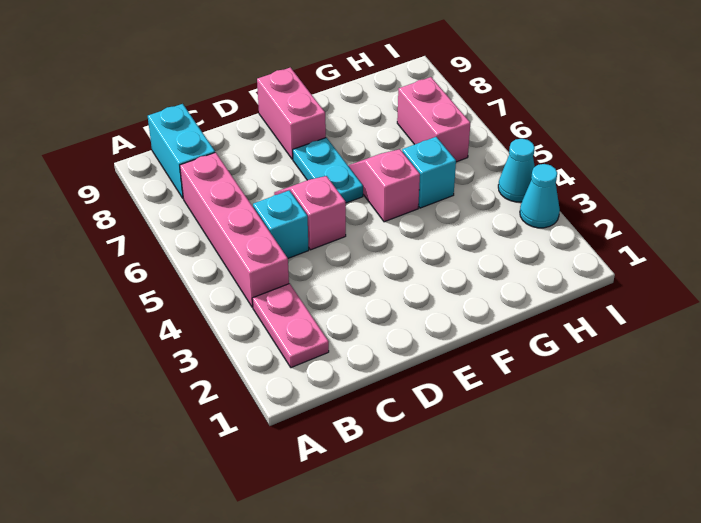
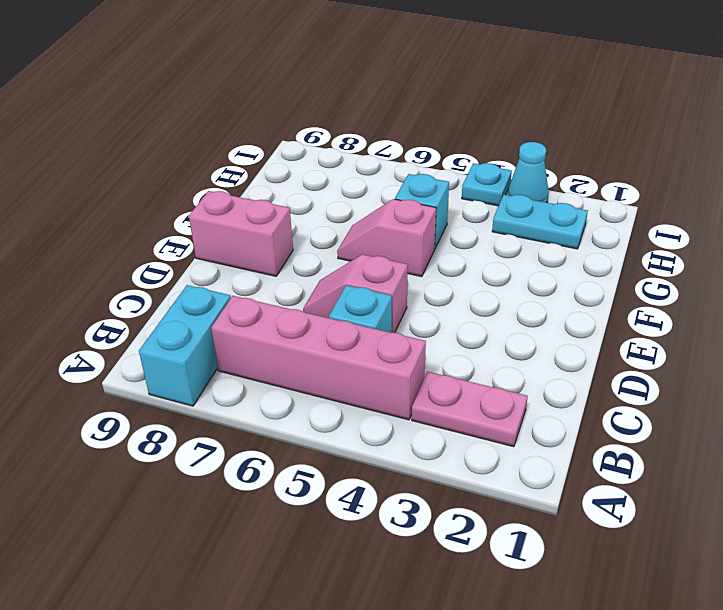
cyan brick B8:B9 level 1 -> cyan brick A8:B8 level 1
cyan plate E6:E7 level 1 -> cyan plate H2:H3 level 1
pink brick H6:H7 level 1 -> none
cyan cone I4 level 1 -> cyan plate I4 level 1

